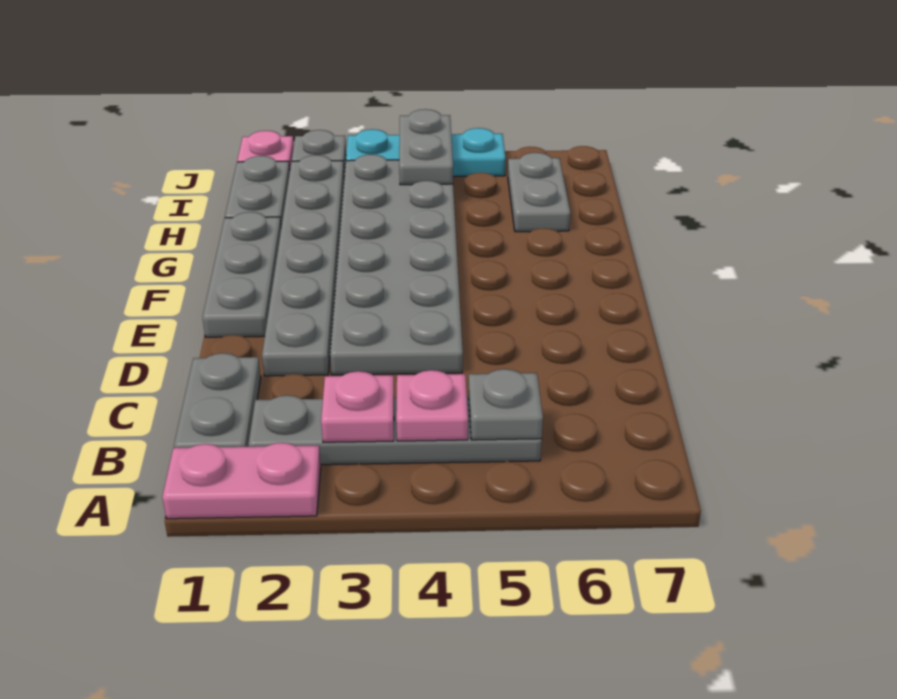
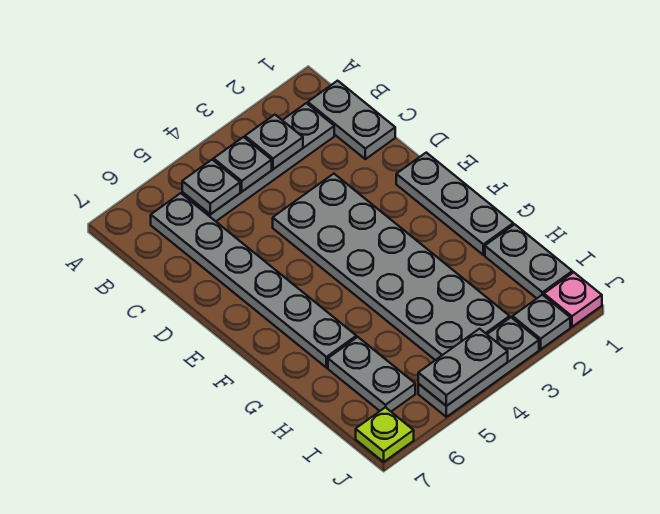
pink plate A1:A2 level 1 -> none
pink plate B3 level 2 -> grey plate B3 level 2
pink plate B4 level 2 -> grey plate B4 level 2
grey plate D2:I2 level 1 -> grey plate B6:G6 level 1
grey plate I4:J4 level 2 -> grey plate J4:J5 level 2
cyan plate J3:J5 level 1 -> grey plate J3:J5 level 1
none -> lime plate J7 level 1

